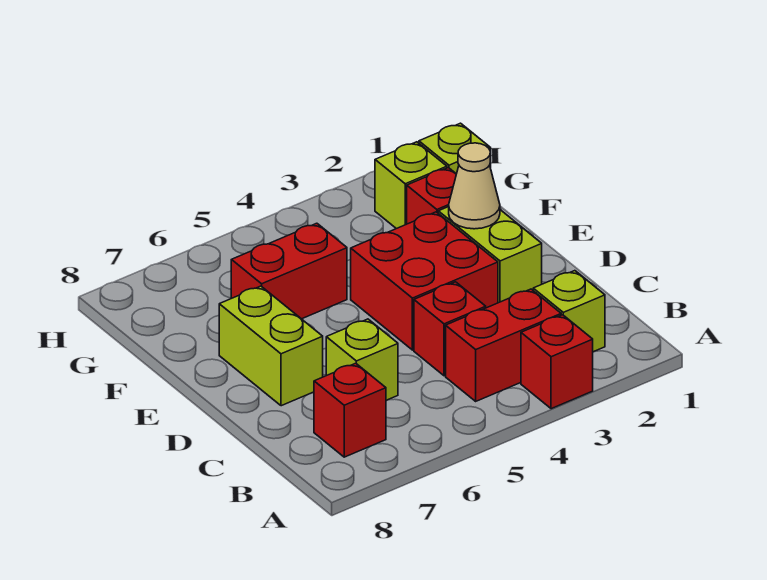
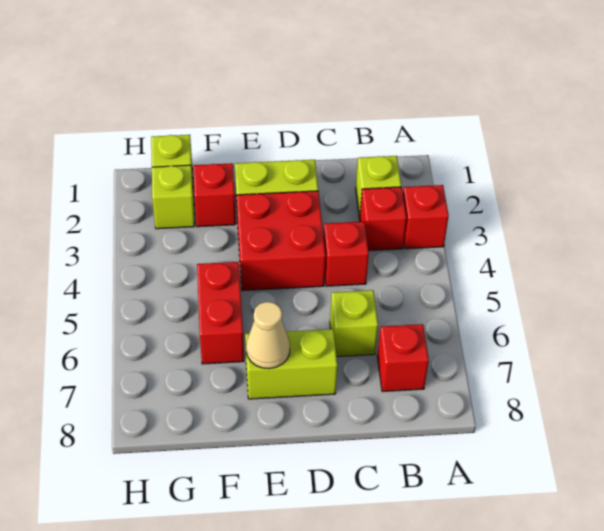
red brick B3:B4 level 1 -> red brick B3 level 1
tan cone E2 level 2 -> tan cone E7 level 2

